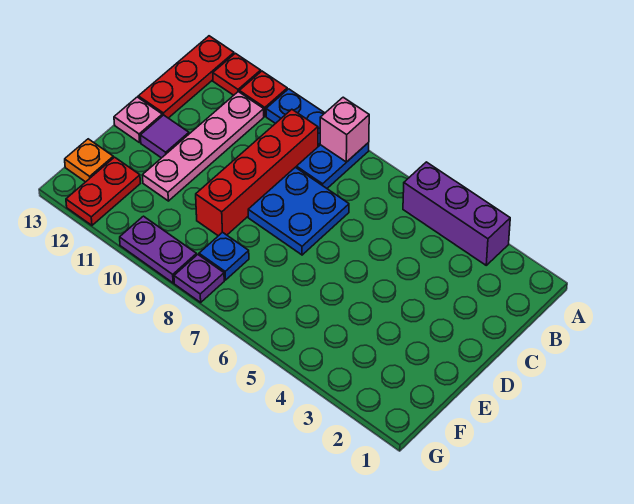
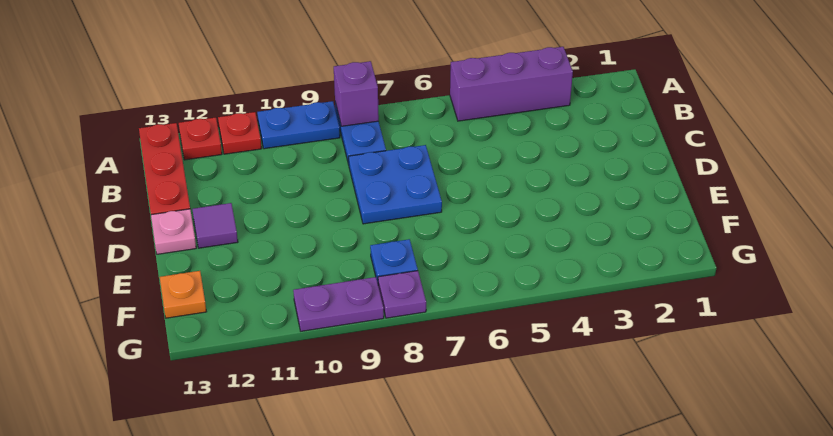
pink brick A8 level 2 -> purple brick A8 level 2
red brick B9:E9 level 1 -> none
pink plate B11:E11 level 1 -> none
red plate F12:G12 level 1 -> none

